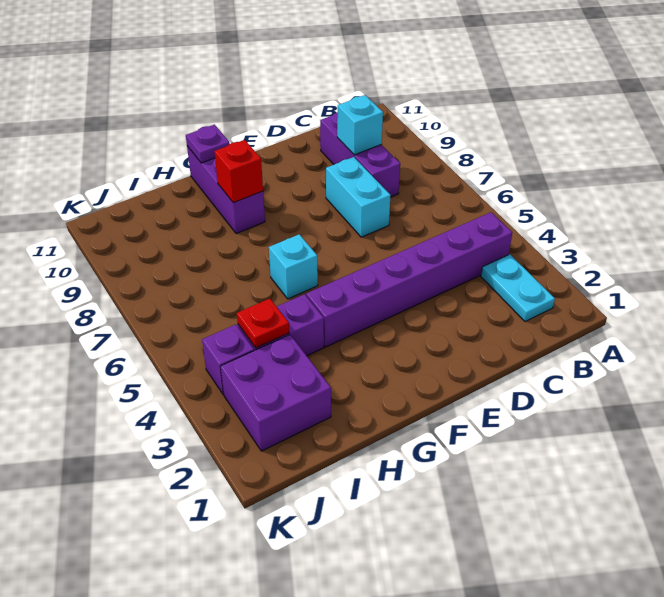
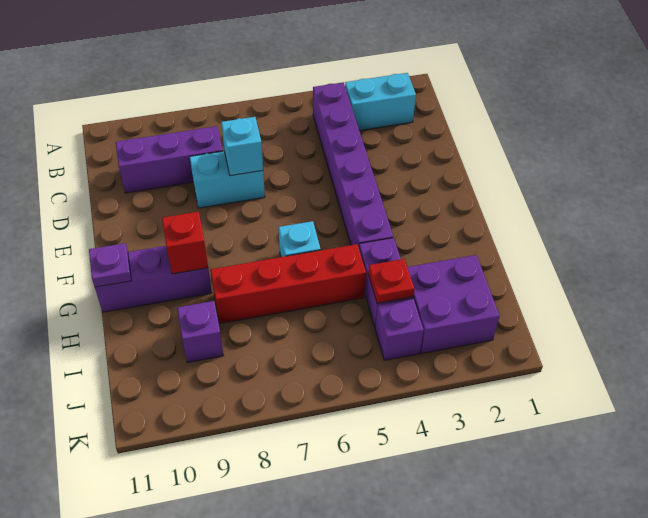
cyan plate B2:B3 level 1 -> cyan brick B2:B3 level 1
cyan brick C9 level 2 -> cyan brick D7 level 2
none -> red brick H5:H8 level 1
none -> purple brick I9 level 1

